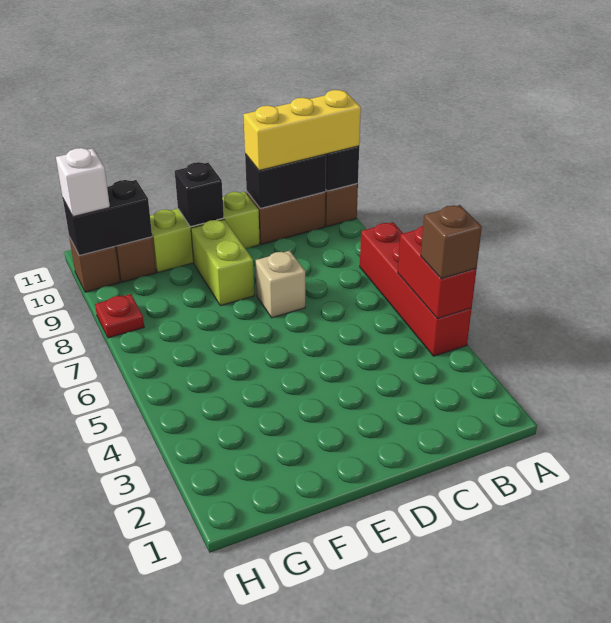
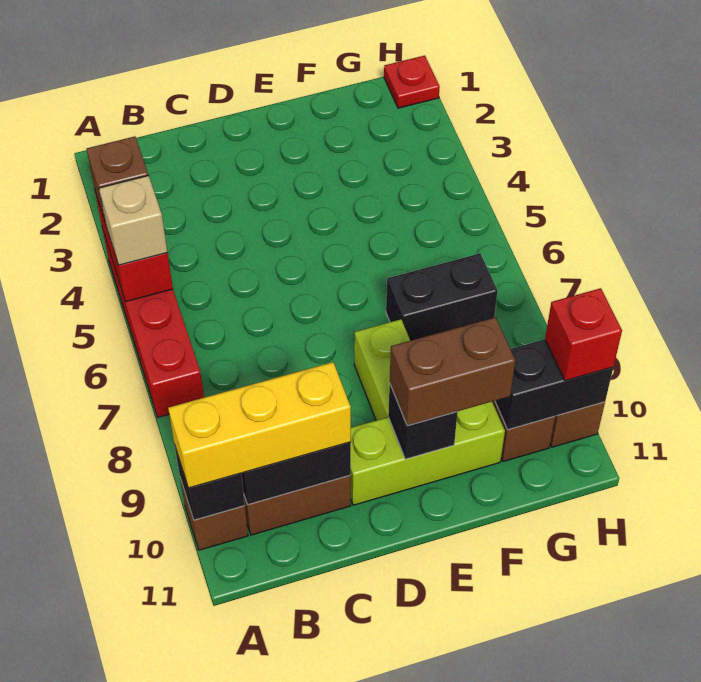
tan brick D7 level 1 -> tan brick A5 level 3
none -> brown brick E10:F10 level 3
none -> black brick F7:G7 level 1
red plate H8 level 1 -> red plate H1 level 1
white brick H10 level 3 -> red brick H10 level 3

